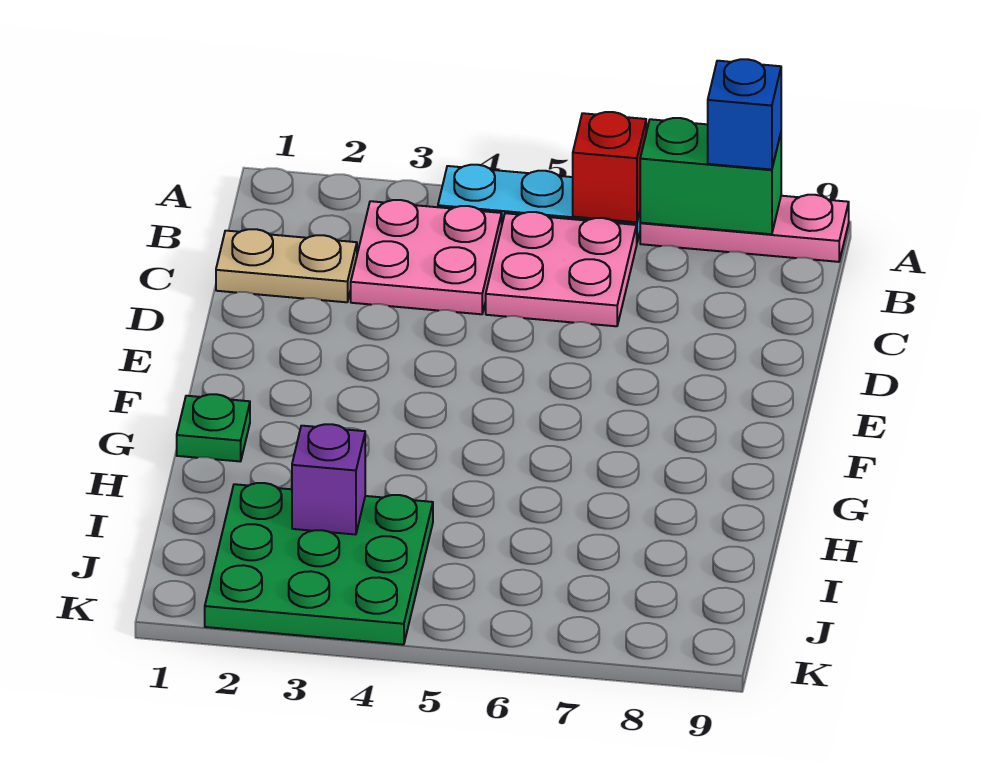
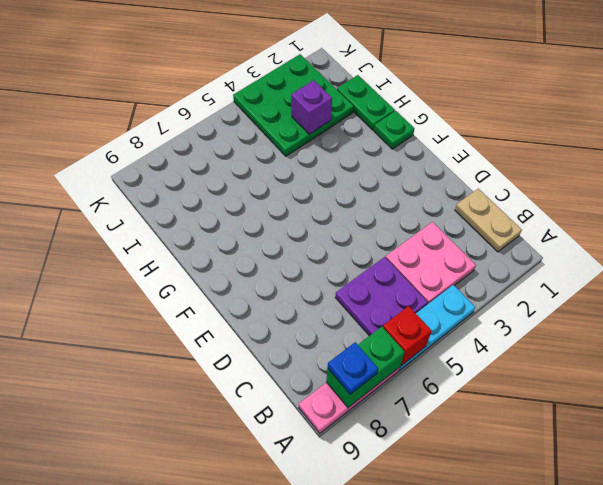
blue brick A8 level 3 -> blue plate A8 level 3
pink plate B5:C6 level 1 -> purple plate B5:C6 level 1
tan plate C1:C2 level 1 -> tan plate B1:C1 level 1
none -> green plate H1:I1 level 1

